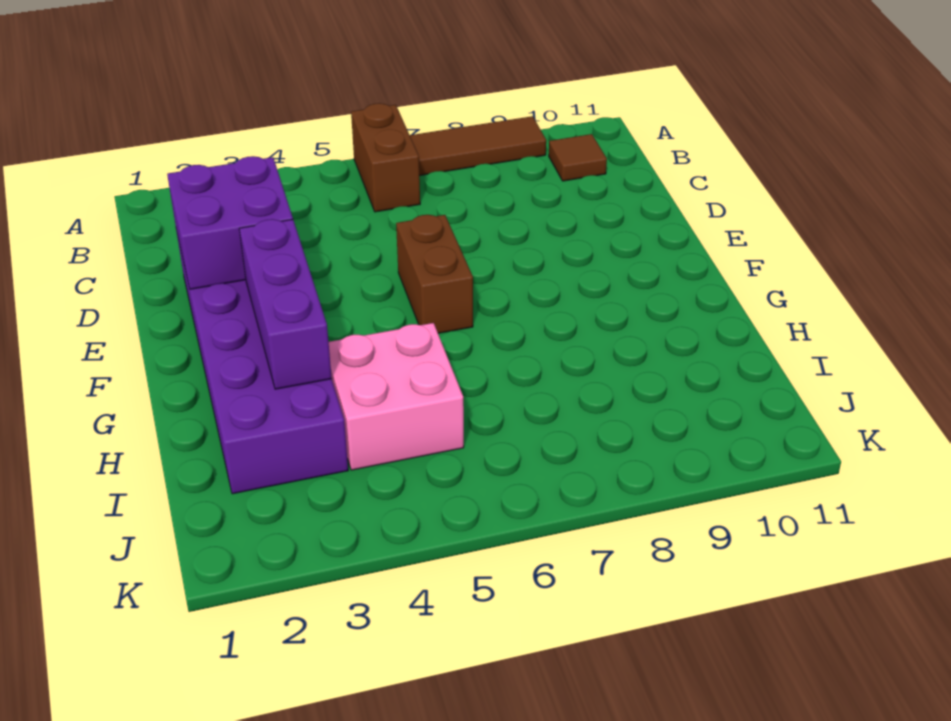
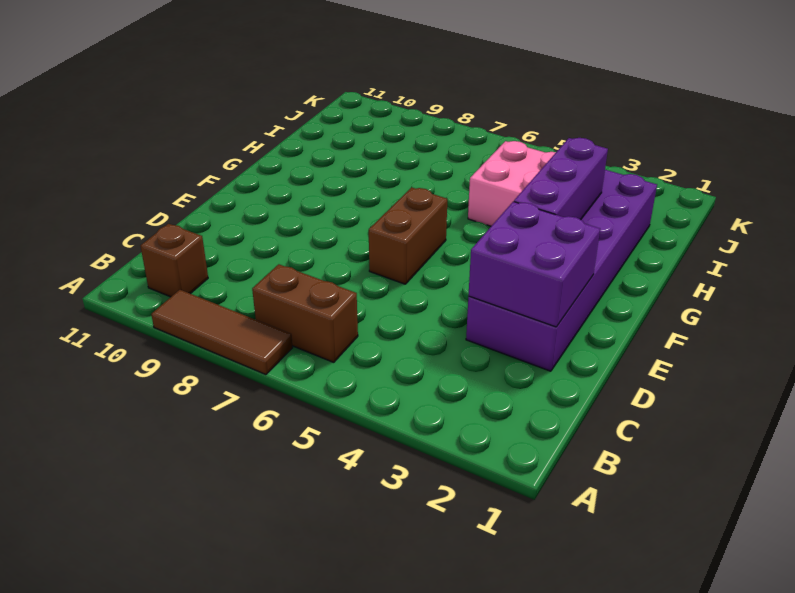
brown brick A6:B6 level 1 -> brown brick B6:B7 level 1
brown tile B10 level 1 -> brown brick B10 level 1

